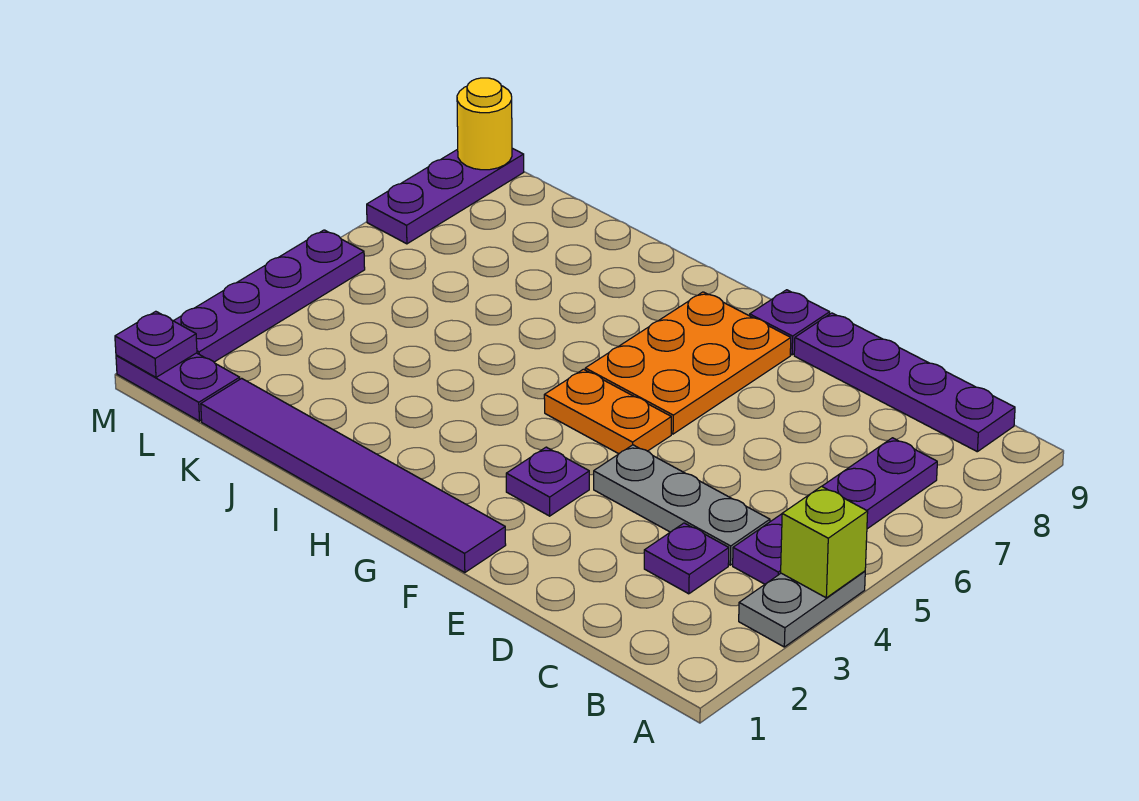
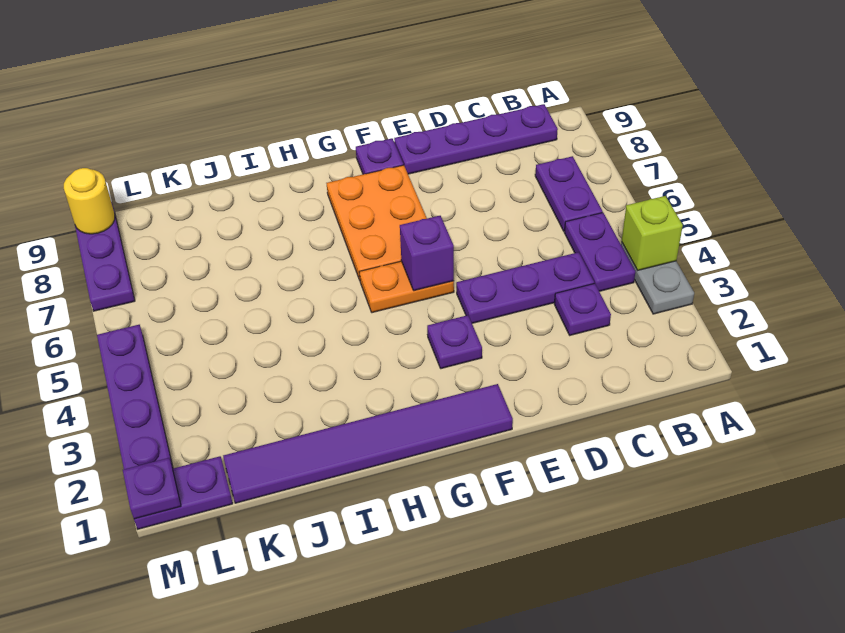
grey plate C4:E4 level 1 -> purple plate C4:E4 level 1
none -> purple brick F5 level 2

